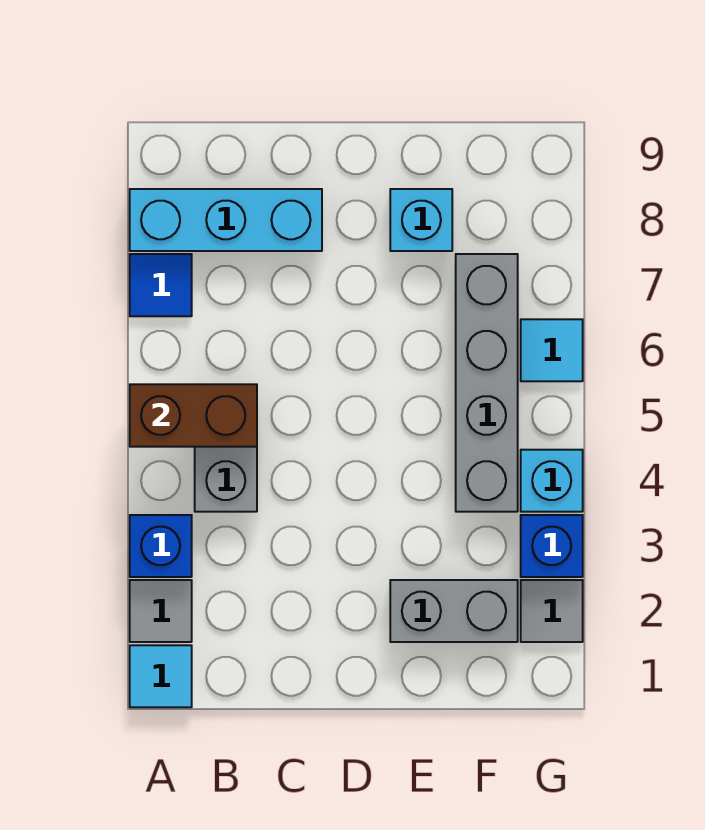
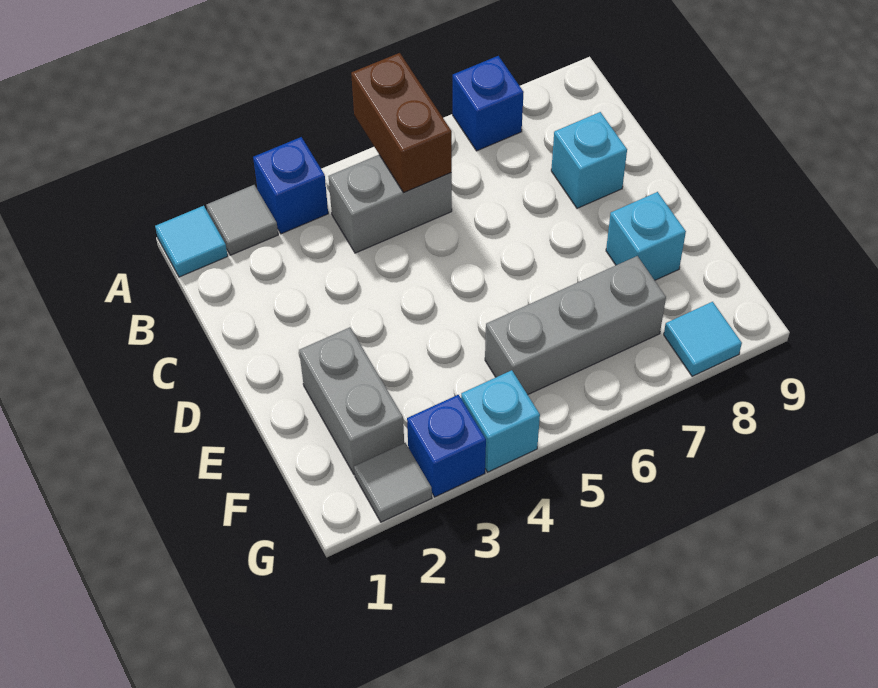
blue tile A7 level 1 -> blue brick A7 level 1
cyan brick A8:C8 level 1 -> cyan brick C8 level 1
grey brick F4:F7 level 1 -> grey brick F5:F7 level 1
cyan tile G6 level 1 -> cyan tile G8 level 1

